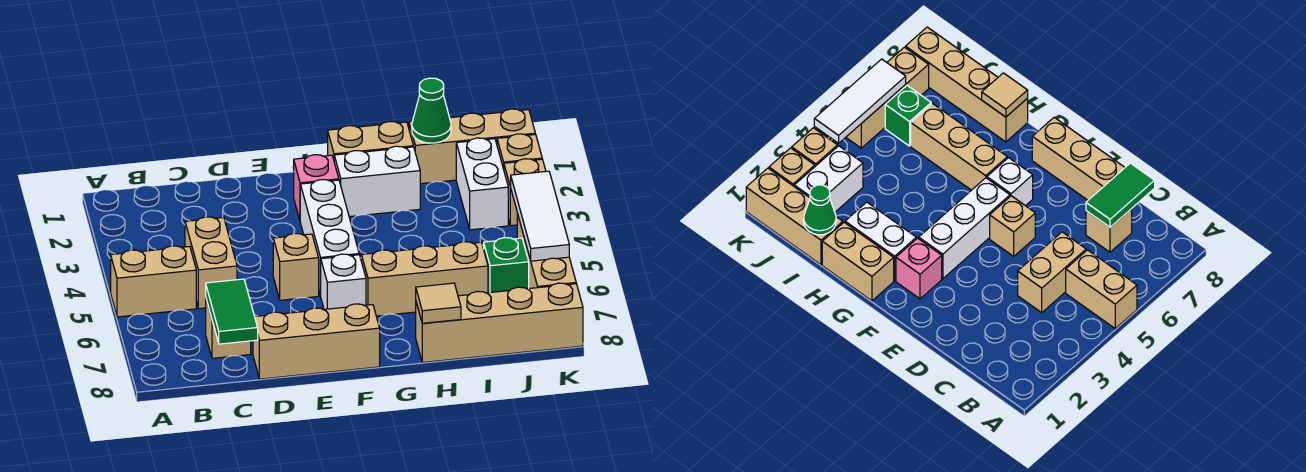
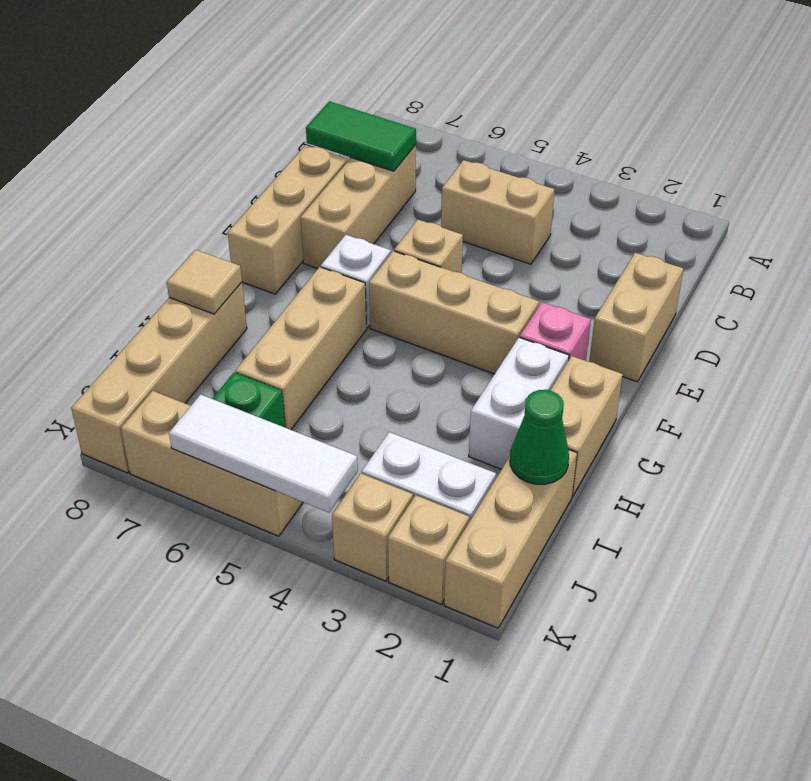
tan brick A5:B5 level 1 -> tan brick D1:E1 level 1
tan brick C7 level 1 -> tan brick C7:E7 level 1
white brick F3:F5 level 1 -> tan brick F3:F5 level 1

